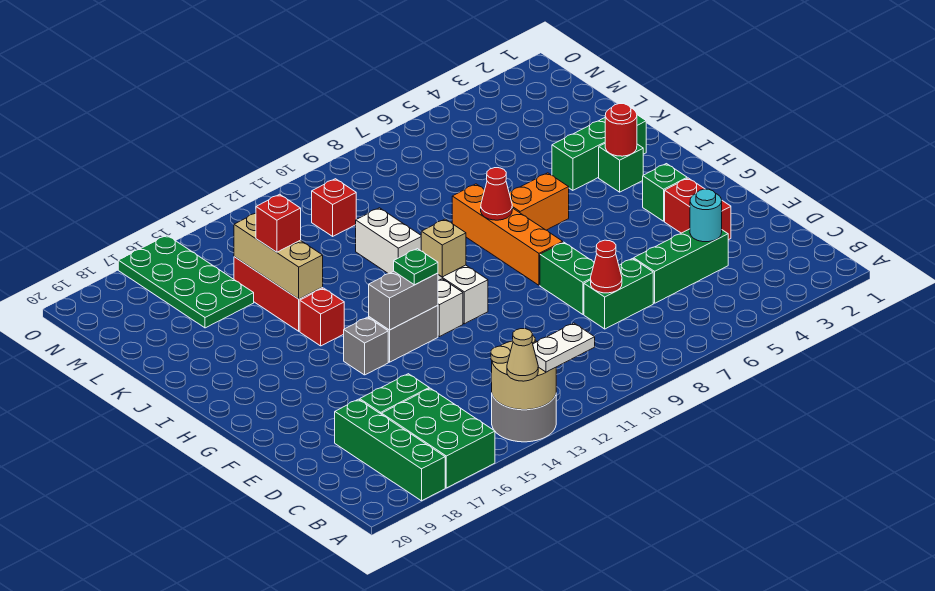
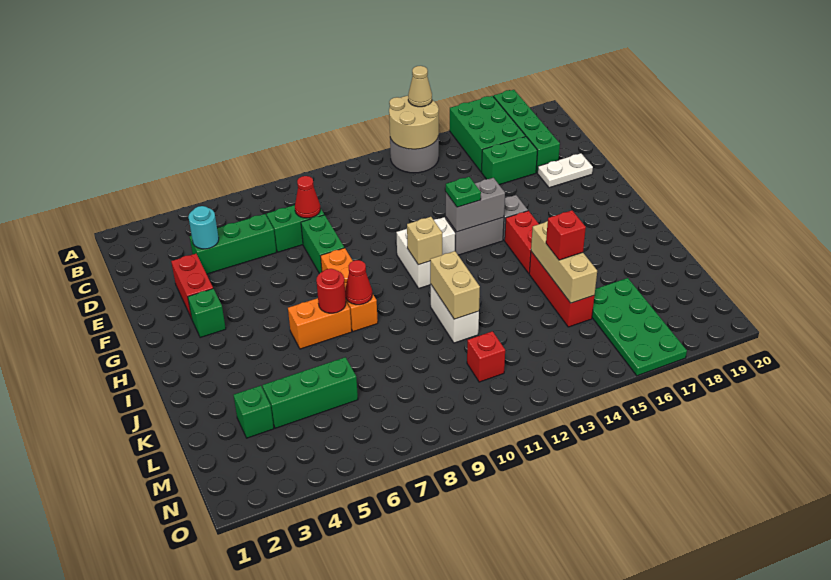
white plate A12:A13 level 3 -> white plate E18:E19 level 1
orange brick G8:J8 level 1 -> orange brick G8:I8 level 1
green brick I3 level 1 -> green brick L3 level 1
red round brick I3 level 2 -> red round brick I7 level 2
red brick I15 level 1 -> red brick H15:I15 level 1
green brick J2:J4 level 1 -> green brick L4:L6 level 1
none -> tan brick J11:K11 level 2

